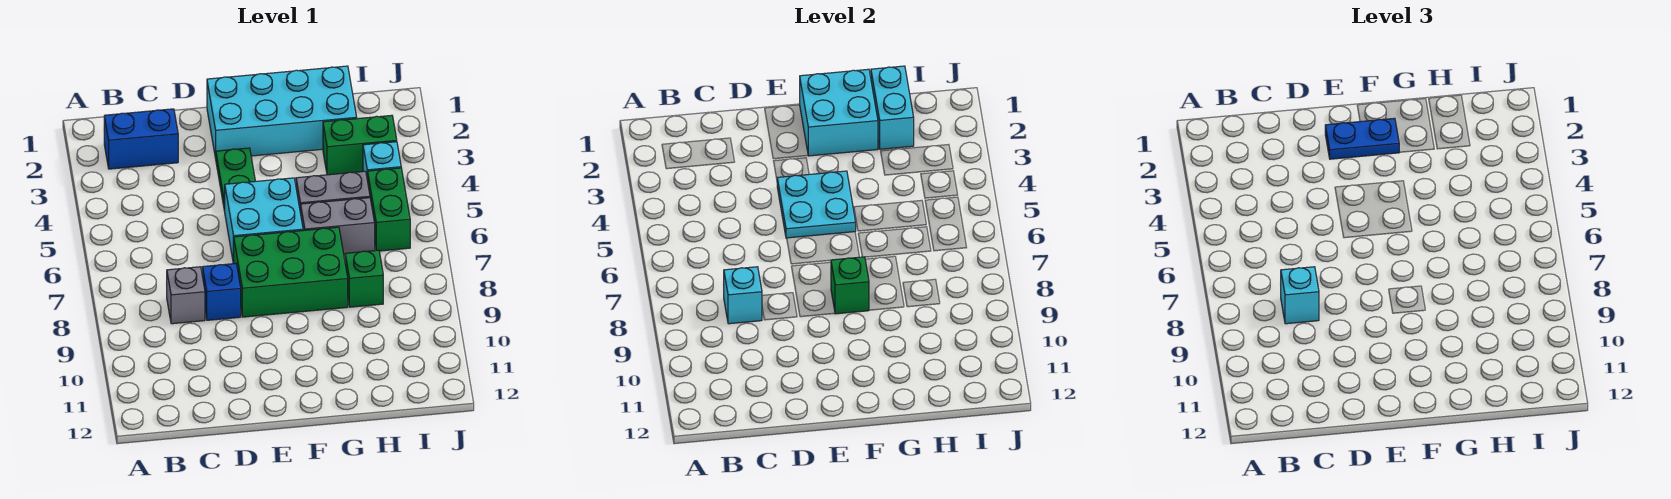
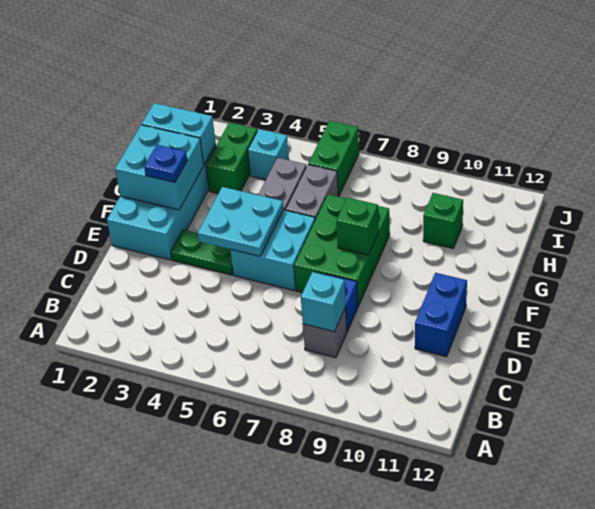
blue brick B2:C2 level 1 -> blue brick D11:E11 level 1
cyan brick C8 level 3 -> none
blue plate E2:F2 level 3 -> blue plate F2 level 3
green brick H8 level 1 -> green brick H10 level 1
green brick I5:I6 level 1 -> green brick I6:J6 level 1

